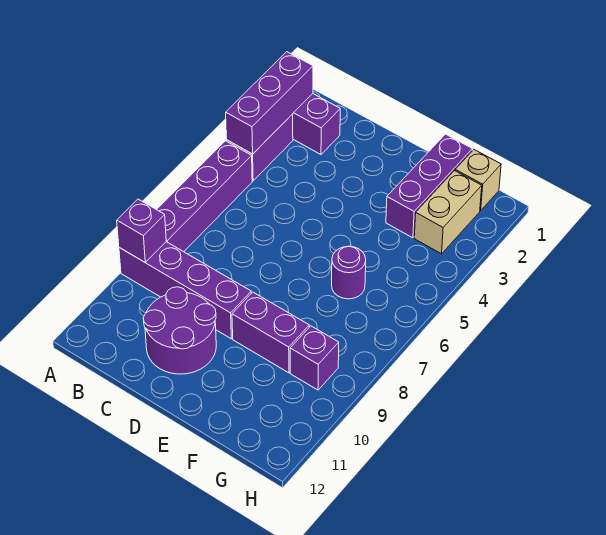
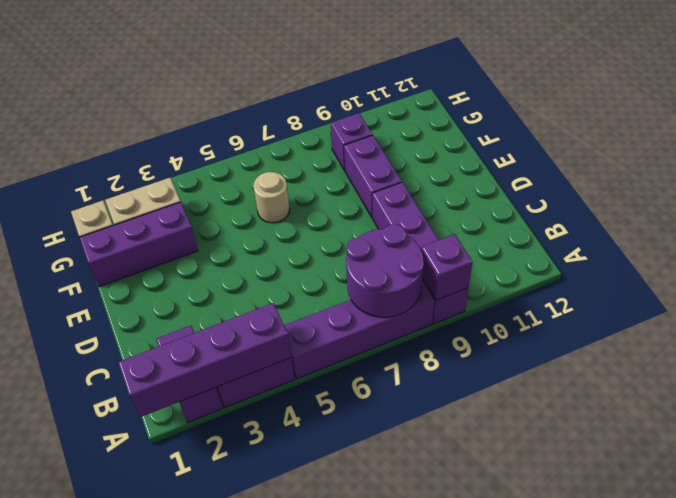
purple brick A2:A4 level 2 -> purple brick A1:A4 level 2
purple round brick C10:D11 level 1 -> purple round brick A7:B8 level 2
purple round brick F6 level 1 -> tan round brick F6 level 1

